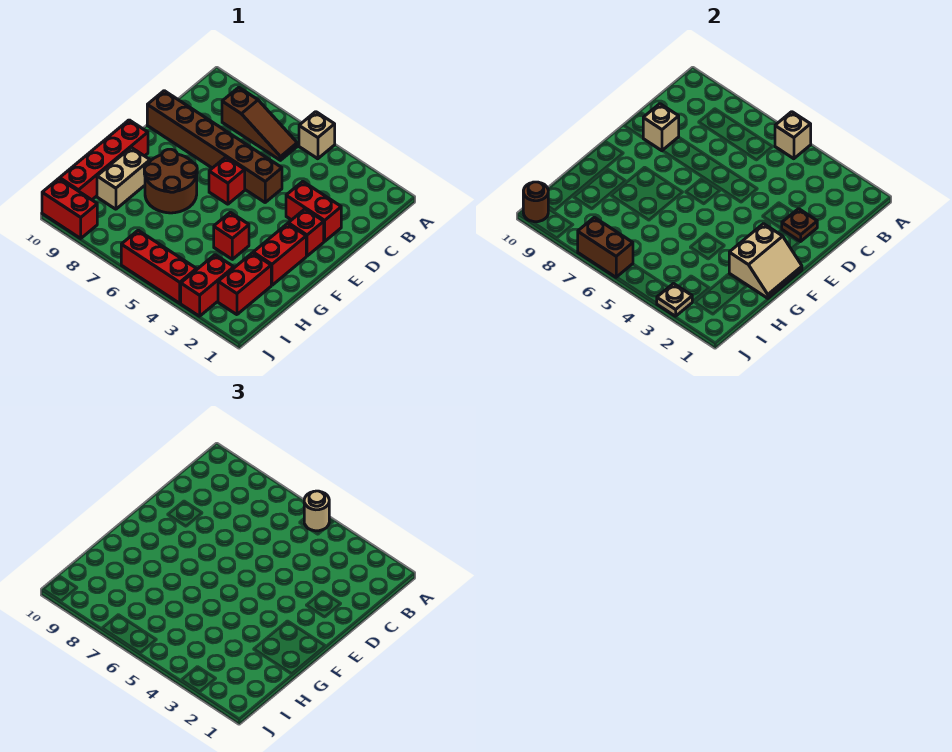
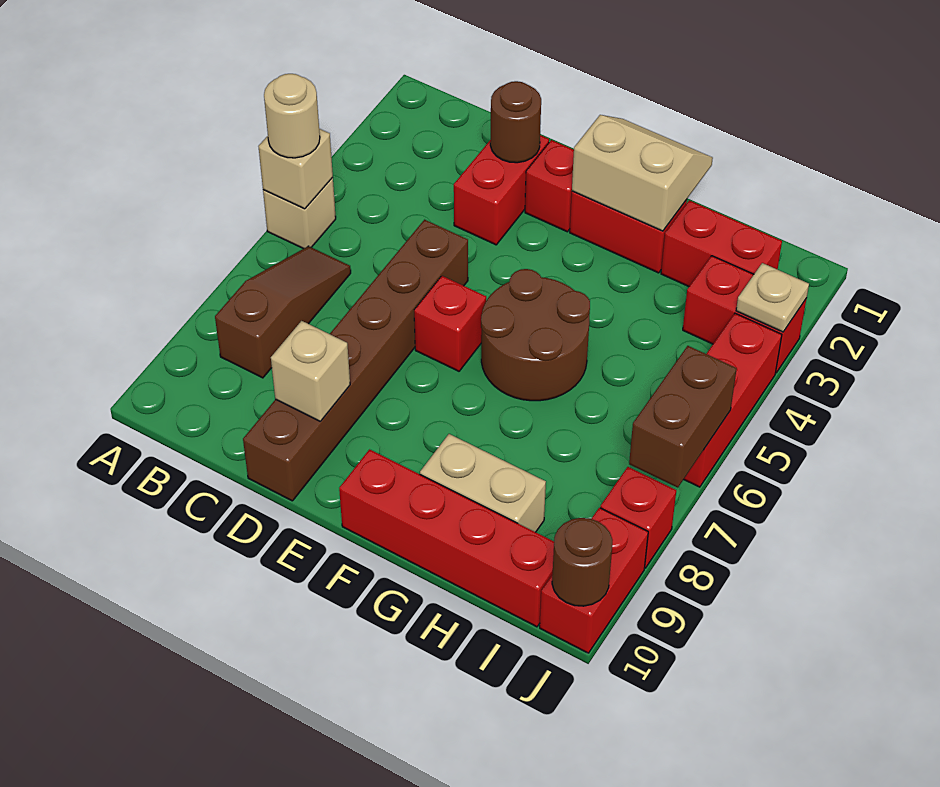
brown plate D2 level 2 -> brown round brick D2 level 2
brown round brick F7:G8 level 1 -> brown round brick F5:G6 level 1
red brick G4 level 1 -> red brick J8 level 1

